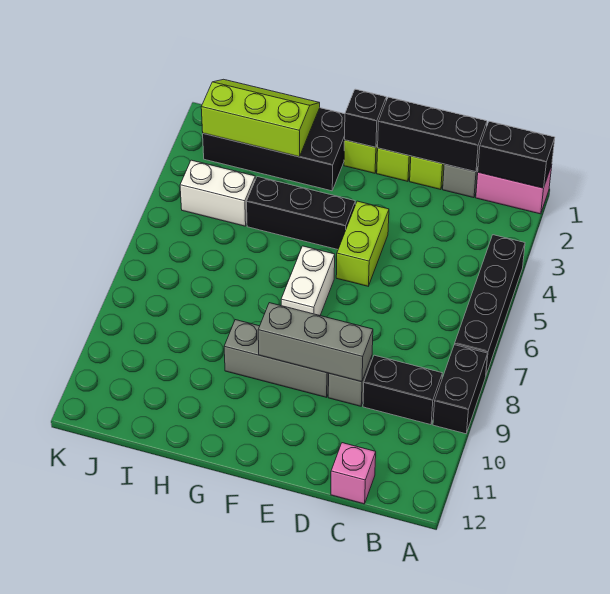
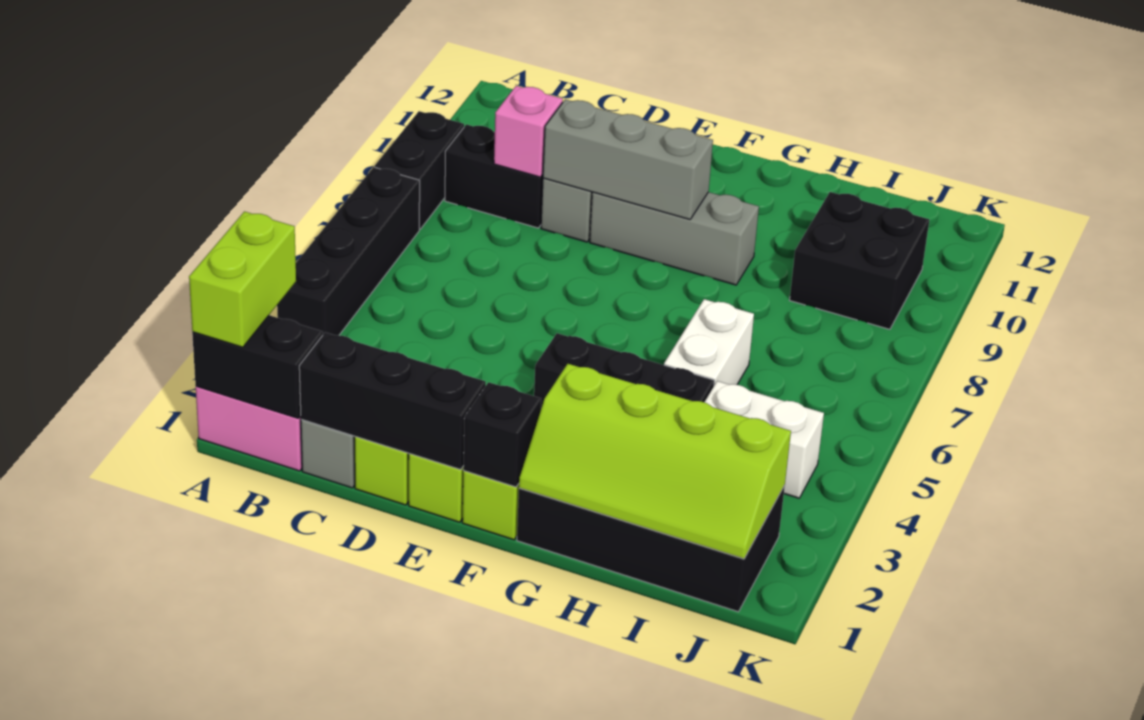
pink brick C12 level 1 -> pink brick C9 level 2
lime brick E4:E5 level 1 -> lime brick A1:A2 level 3
white brick F6:F7 level 1 -> white brick H5:H6 level 1
lime slope H1:J2 level 2 top 2 -> lime slope G1:J2 level 2 top 2
none -> black brick I9:J10 level 1

